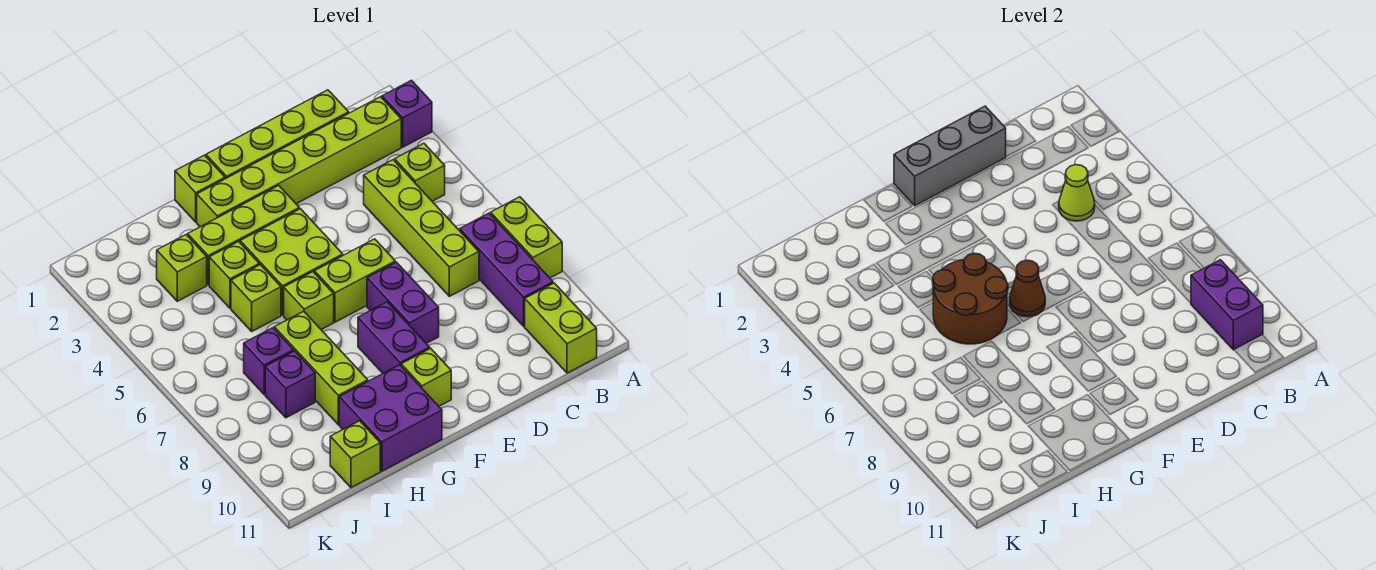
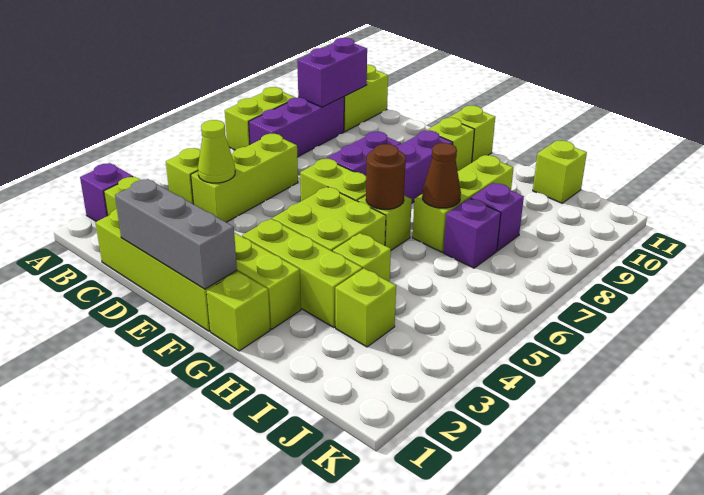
lime brick C4:C7 level 1 -> lime brick C4:C6 level 1
brown cone F6 level 2 -> brown cone H7 level 2
brown round brick G5:H6 level 2 -> brown round brick G6 level 2
purple brick G10:H11 level 1 -> none
lime brick H5 level 1 -> lime brick F11 level 1

